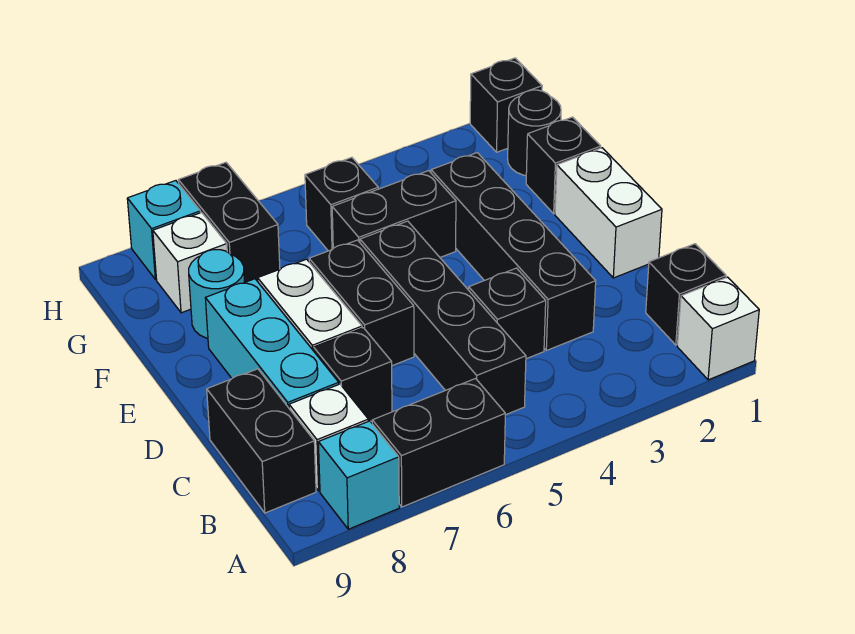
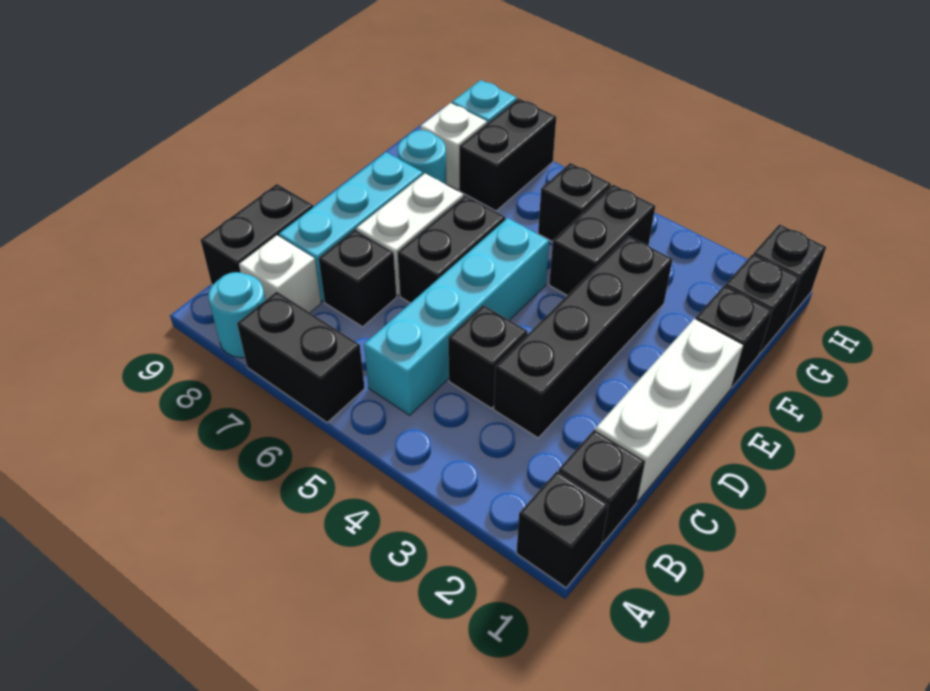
white brick A1 level 1 -> black brick A1 level 1
cyan brick A8 level 1 -> cyan round brick A8 level 1
black brick B5:E5 level 1 -> cyan brick B5:E5 level 1
white brick D1:E1 level 1 -> white brick C1:E1 level 1
black brick F4:F5 level 1 -> black brick F4:G4 level 1
black round brick G1 level 1 -> black brick G1 level 1

